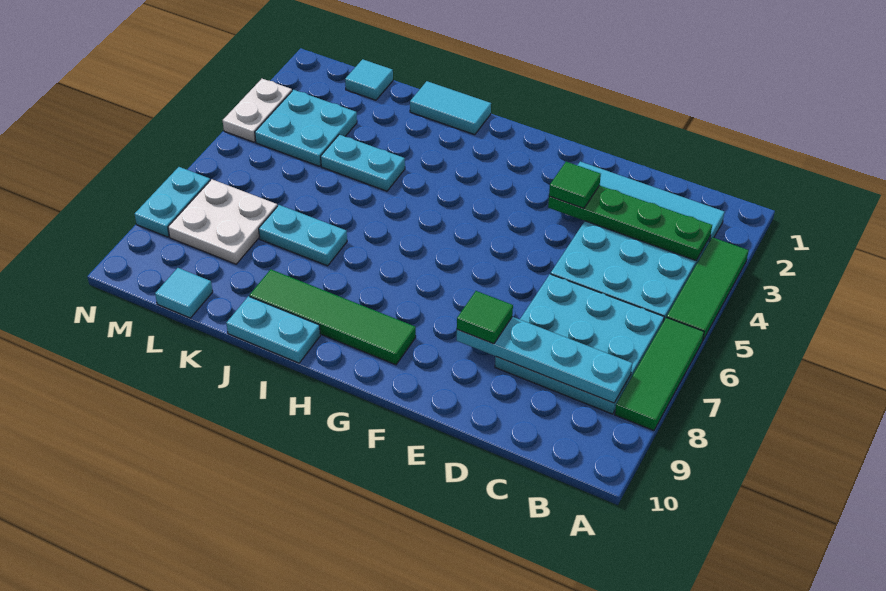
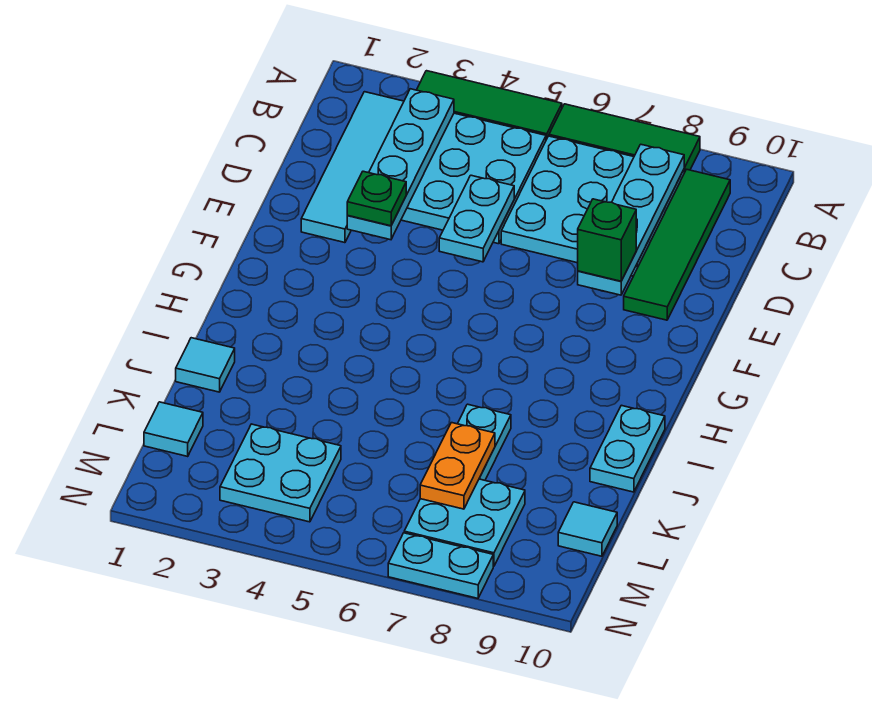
green plate B3:E3 level 2 -> cyan plate B3:E3 level 2
green tile E3 level 3 -> green plate E3 level 3
green tile E8 level 3 -> green brick E8 level 3
green tile G9:J9 level 1 -> green tile B9:E9 level 1
cyan tile I1:J1 level 1 -> cyan tile J1 level 1
cyan plate J4:K4 level 1 -> cyan plate D5:E5 level 2
none -> orange plate K7:L7 level 2
white plate L7:M8 level 1 -> cyan plate L7:M8 level 1
white plate N3:N4 level 1 -> none

